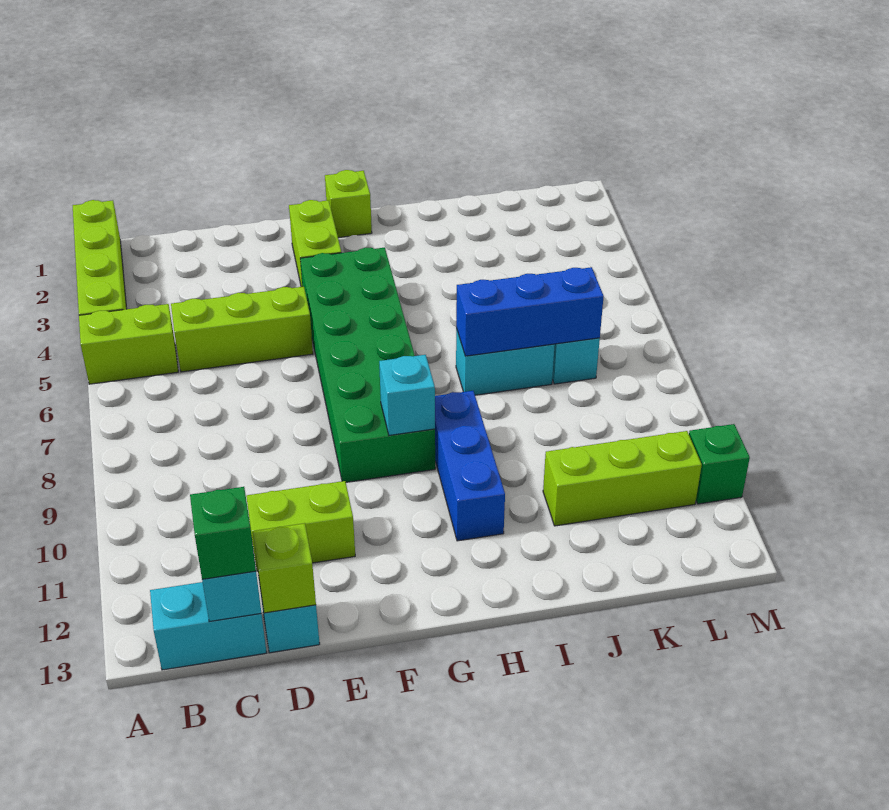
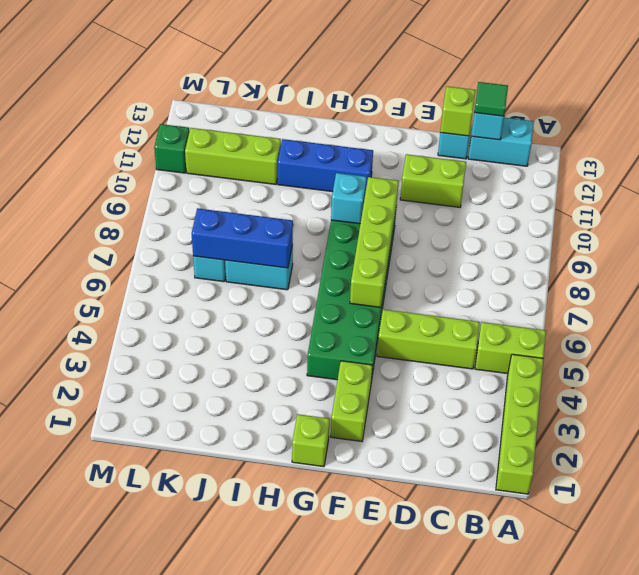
green brick C13 level 3 -> green tile C13 level 3
none -> lime brick F6:F9 level 2
blue brick H9:H11 level 1 -> blue brick G11:I11 level 1

